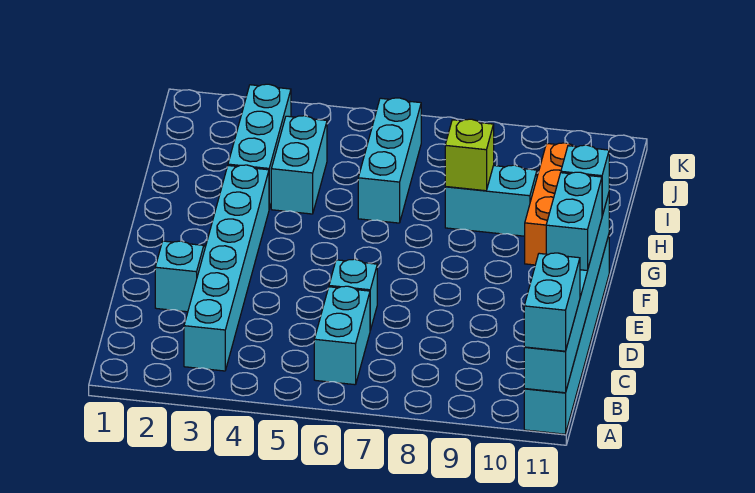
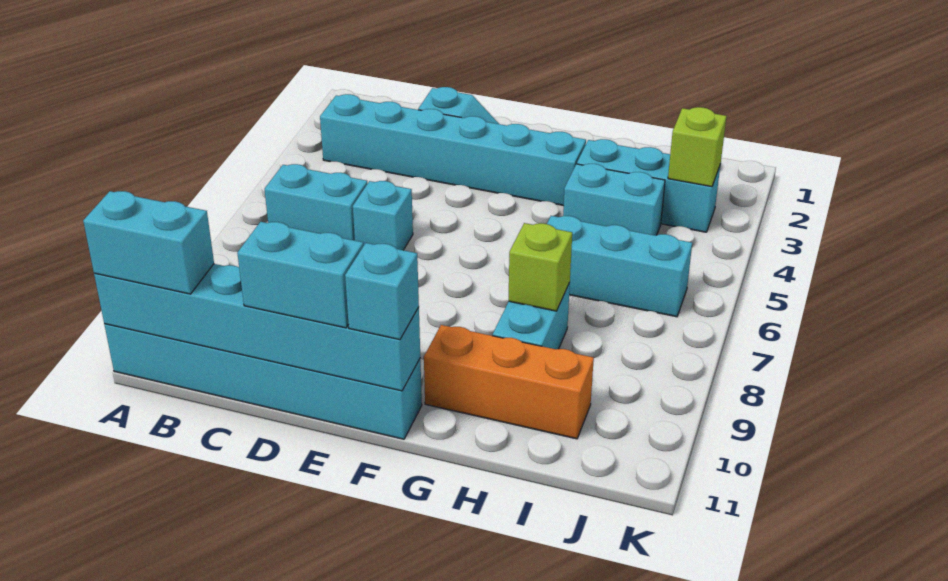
none -> lime brick J3 level 2

